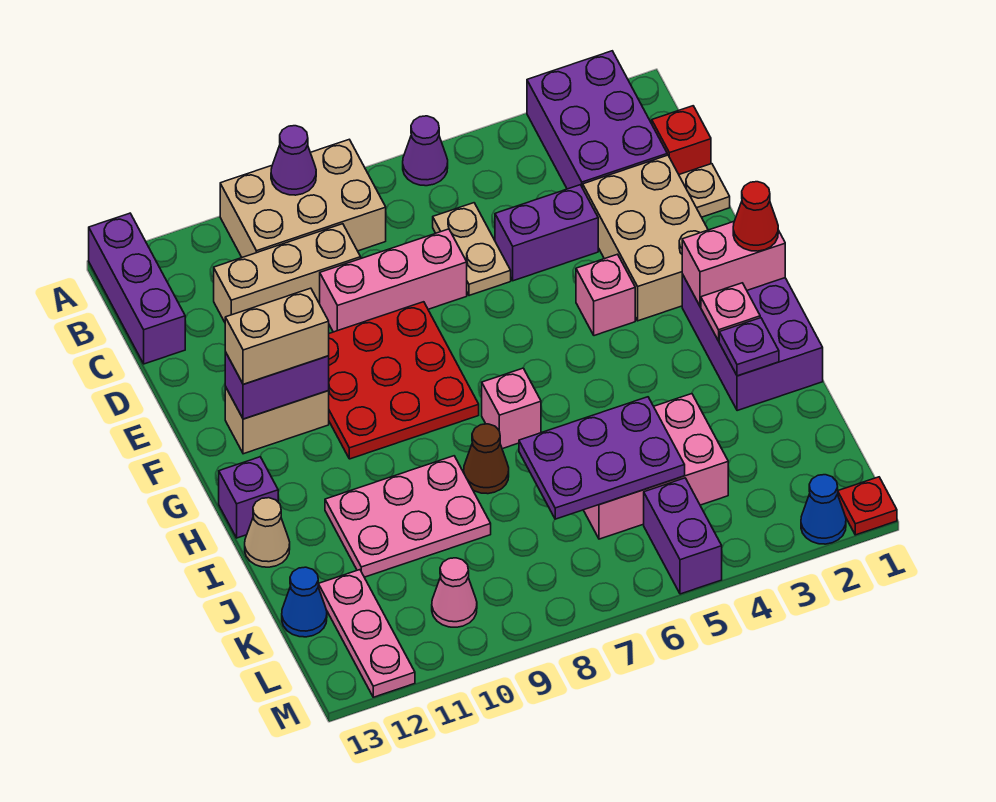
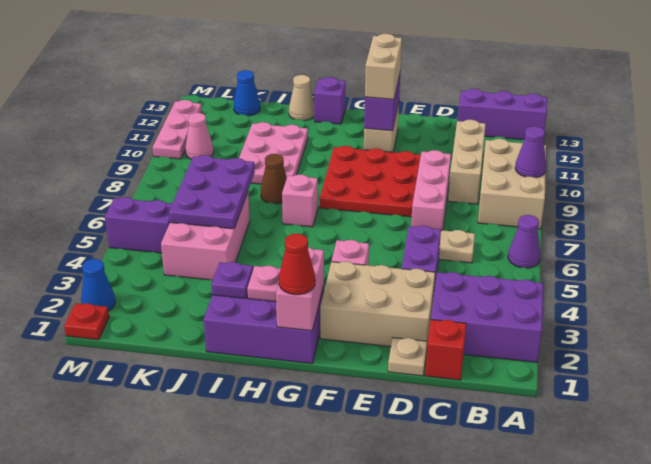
pink plate K12:M12 level 1 -> pink plate M10:M12 level 1

